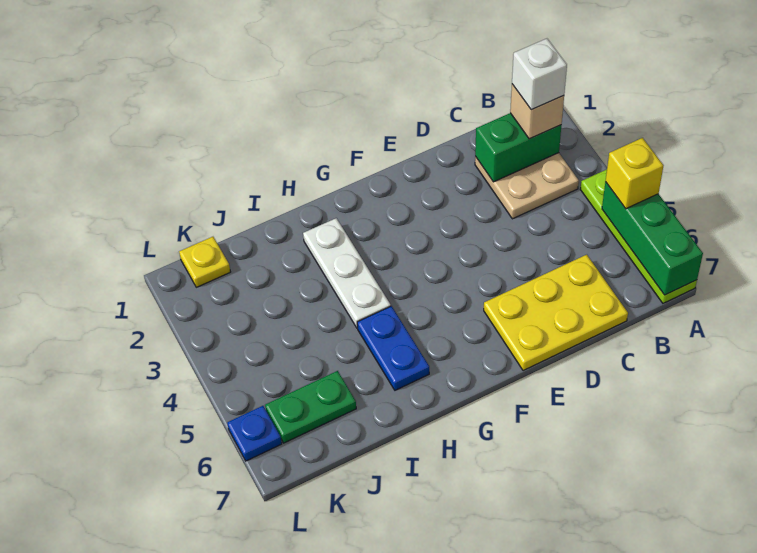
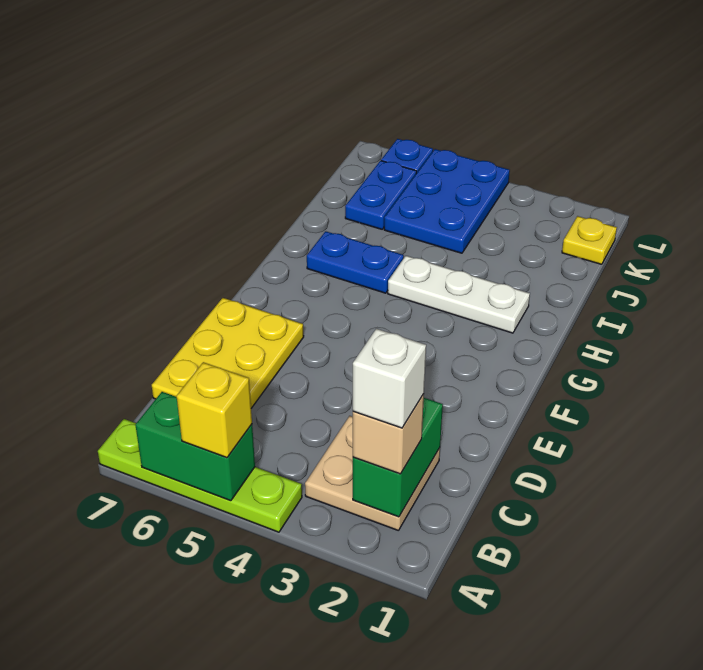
green brick A5:A7 level 2 -> green brick A5:A6 level 2
none -> blue plate J4:L5 level 1
green plate J6:K6 level 1 -> blue plate J6:K6 level 1

